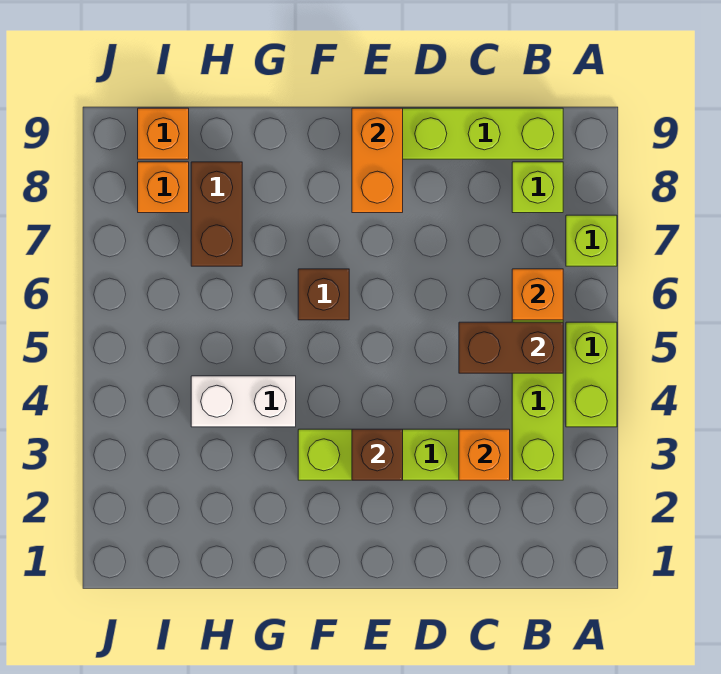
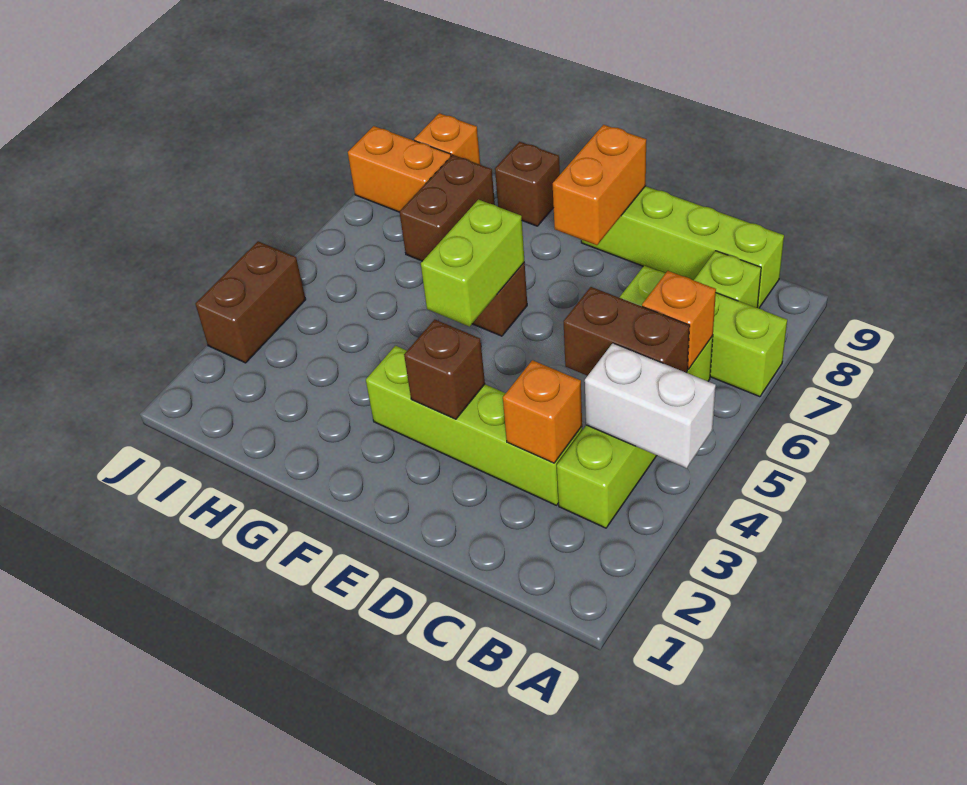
lime brick A4:A5 level 1 -> lime brick F5:F6 level 2
lime brick A7 level 1 -> lime brick A7:C7 level 1
white brick G4:H4 level 1 -> white brick A4:B4 level 2
none -> brown brick G9 level 1
orange brick I8 level 1 -> orange brick I8:J8 level 1
none -> brown brick J3:J4 level 1

